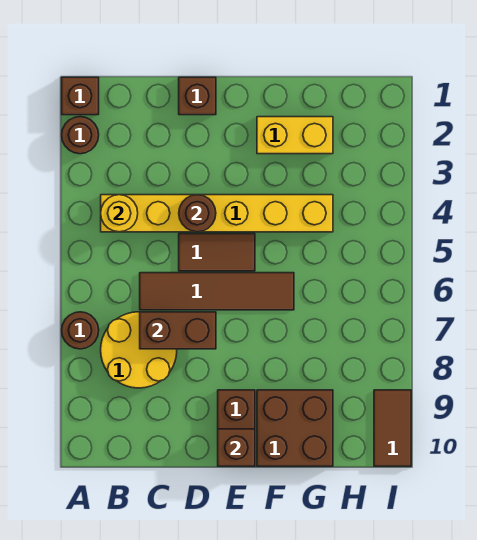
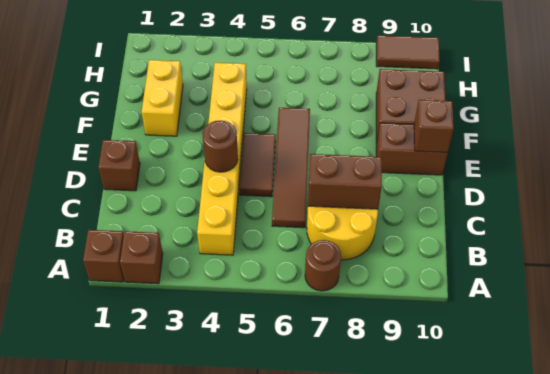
brown round brick A2 level 1 -> brown brick A2 level 1
yellow round brick B4 level 2 -> none
brown brick C7:D7 level 2 -> brown brick C7:C8 level 2

